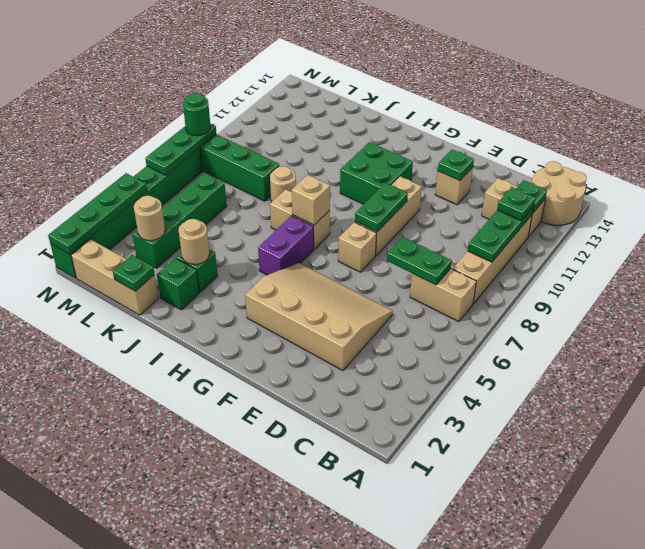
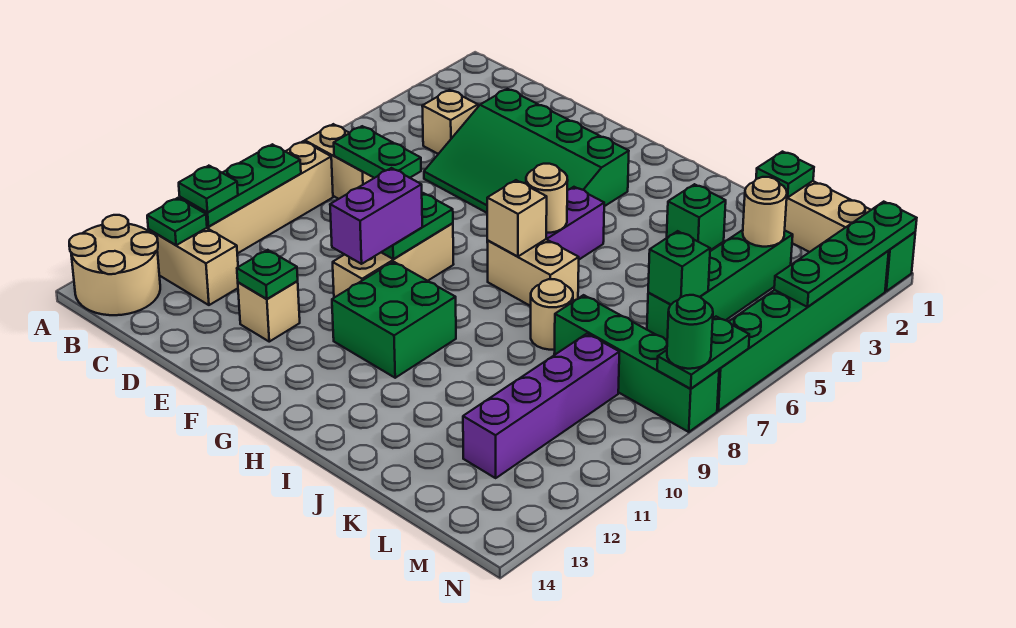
tan slope D3:G5 level 1 top 3 -> green slope D3:G5 level 1 top 3
tan brick F7 level 1 -> tan brick C4 level 1
none -> purple brick F9:F10 level 3
green brick J2 level 1 -> green brick L6 level 2
tan round brick J3 level 2 -> tan round brick H6 level 2
none -> purple brick L9:L12 level 1
green plate N6:N8 level 2 -> green plate N7:N8 level 2

